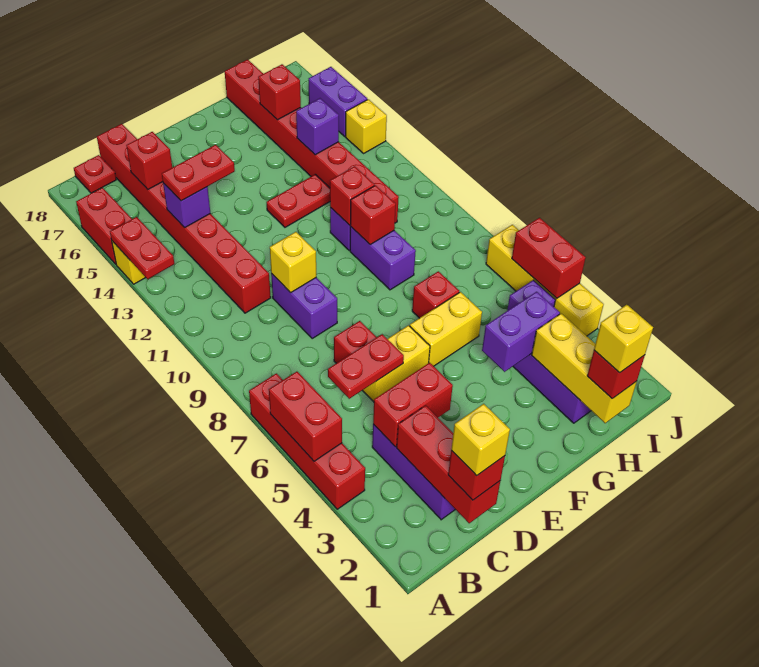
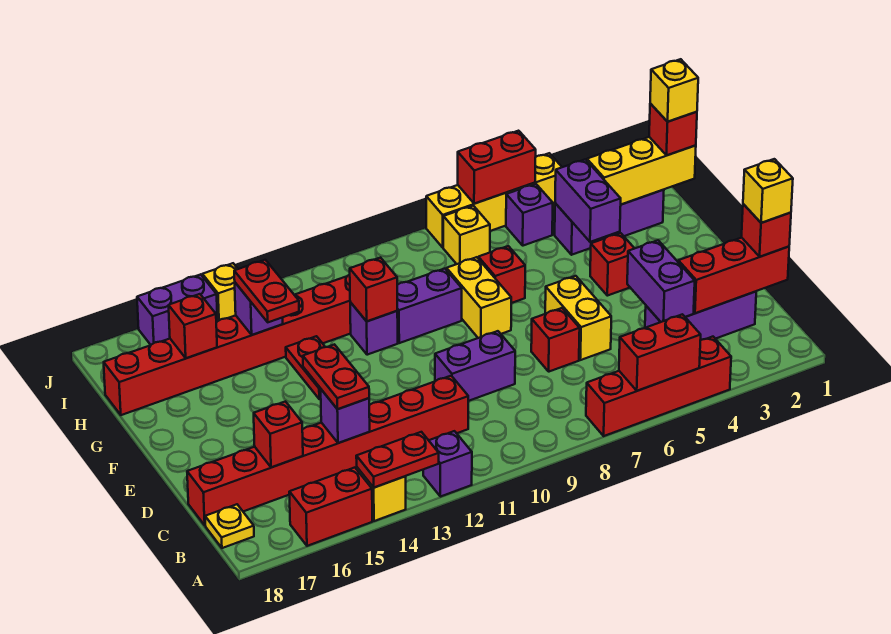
none -> purple brick A12 level 1
red plate B18 level 1 -> yellow plate B18 level 1
red brick C4:D4 level 2 -> purple brick C4:D4 level 2
red plate C6:D6 level 2 -> red plate G14:H14 level 3
yellow brick D10 level 2 -> yellow brick I7 level 1
yellow brick F6:G6 level 1 -> yellow brick F8:G8 level 1
red brick G10 level 2 -> red brick F4 level 1

